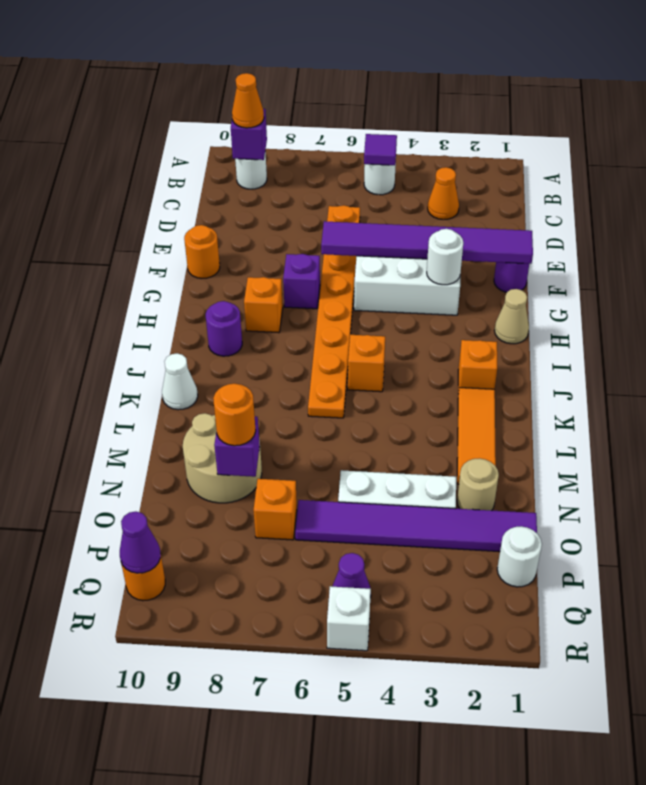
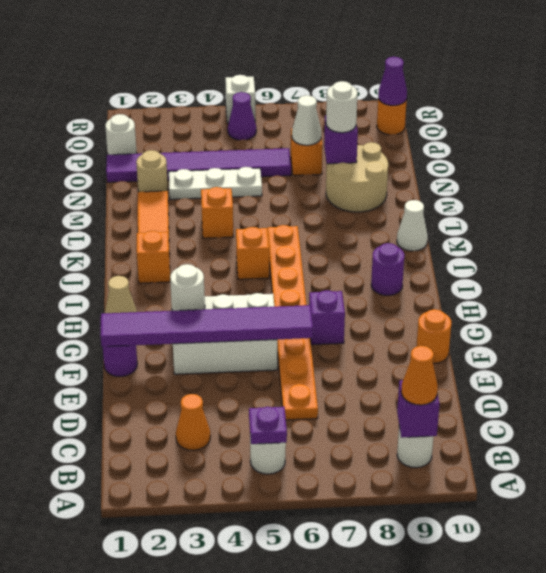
purple tile B5 level 2 -> purple plate B5 level 2
orange brick H8 level 1 -> orange brick L4 level 1
orange round brick N8 level 3 -> white round brick N8 level 3
none -> white cone O7 level 2

